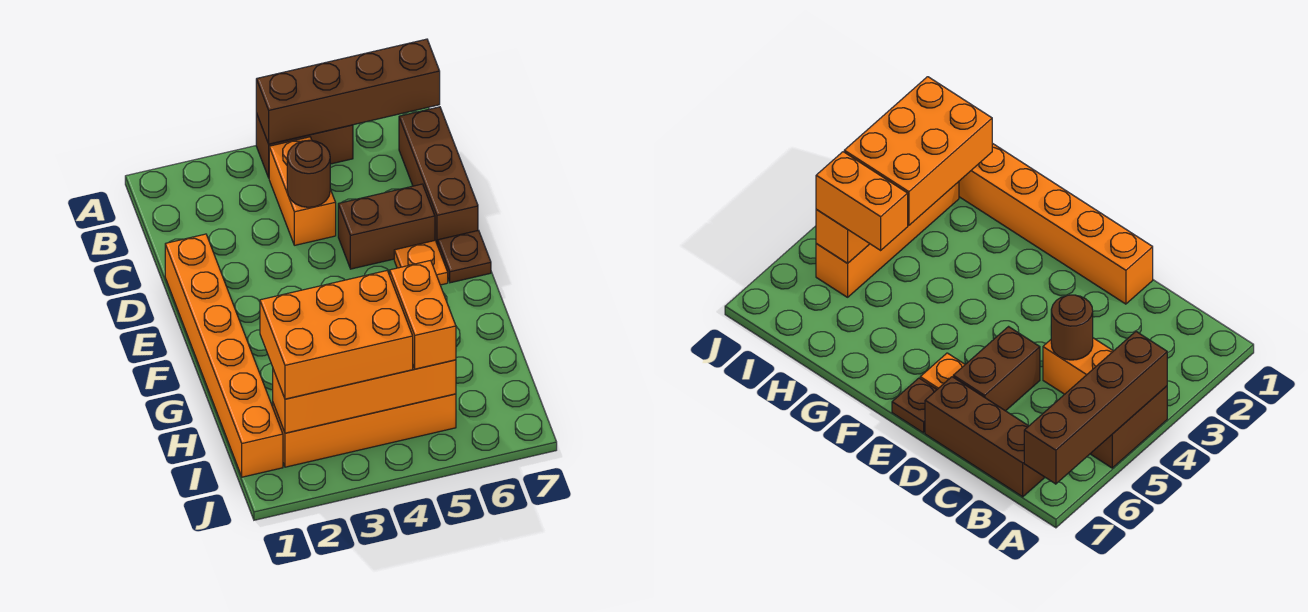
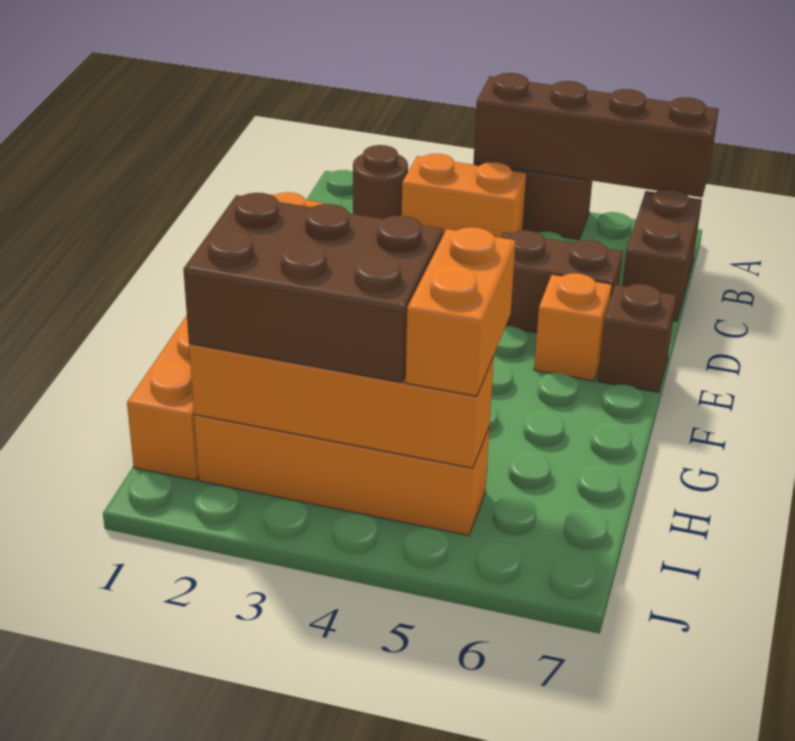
orange brick B4:C4 level 1 -> orange brick B3:B4 level 1
brown brick B7:D7 level 1 -> brown brick B7:C7 level 1
brown round brick C4 level 2 -> brown round brick B2 level 1
orange plate E6 level 1 -> orange brick E6 level 1
brown plate E7 level 1 -> brown brick E7 level 1
orange brick H2:I4 level 3 -> brown brick H2:I4 level 3

